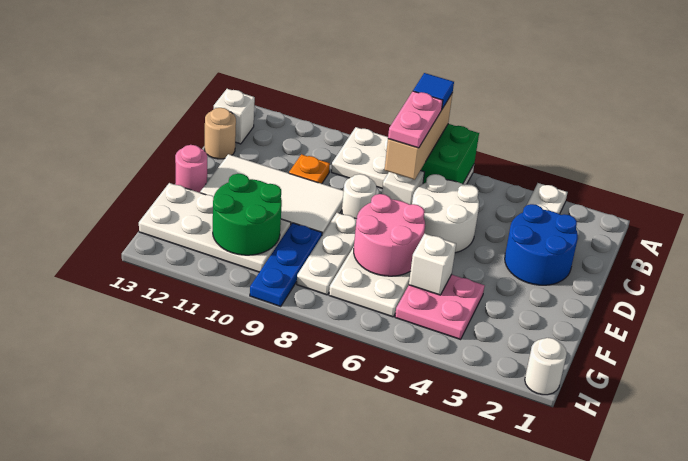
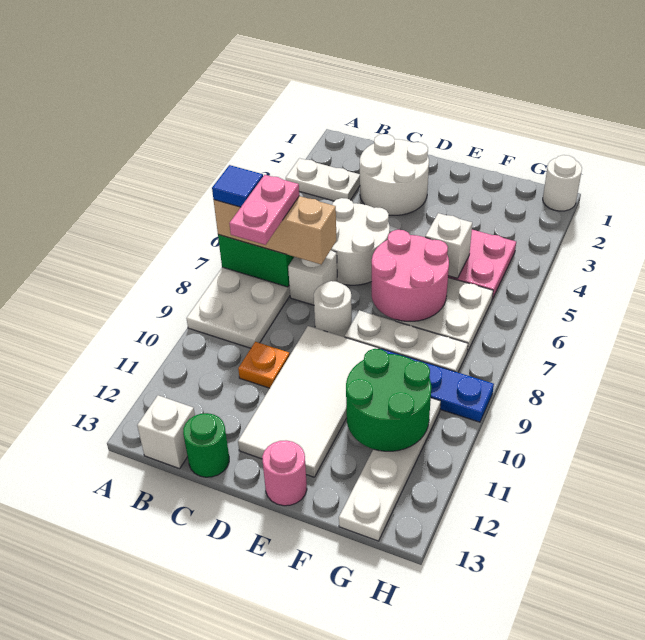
pink plate B7:C7 level 4 -> pink plate B7:B8 level 4
blue round brick C2:D3 level 1 -> white round brick C2:D3 level 1
tan round brick C13 level 1 -> green round brick C13 level 1
white plate F10:G13 level 1 -> white plate G10:G13 level 1

